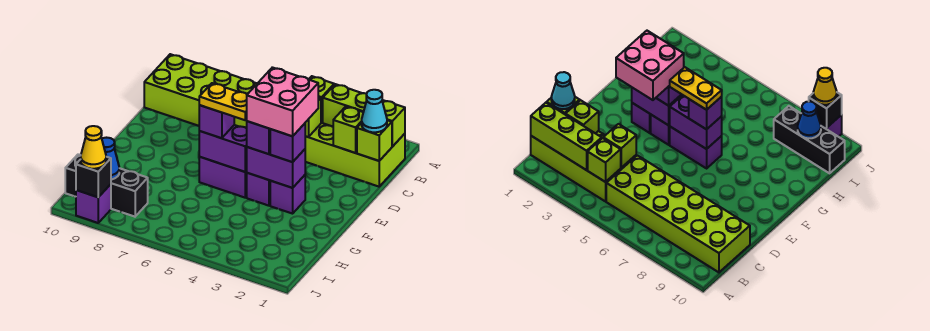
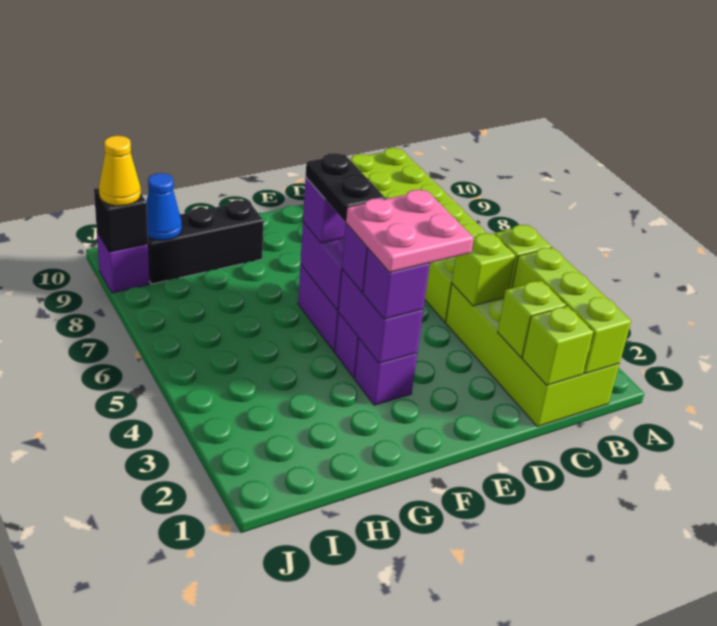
cyan cone C1 level 3 -> none
pink brick E3:F4 level 4 -> pink plate E3:F4 level 4
yellow plate F5:F6 level 4 -> black plate F5:F6 level 4
black brick I8:I10 level 1 -> black brick G9:I9 level 1

